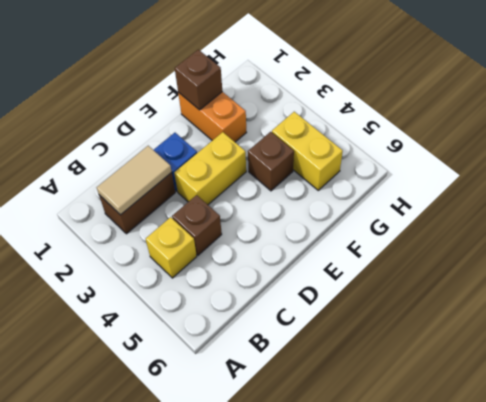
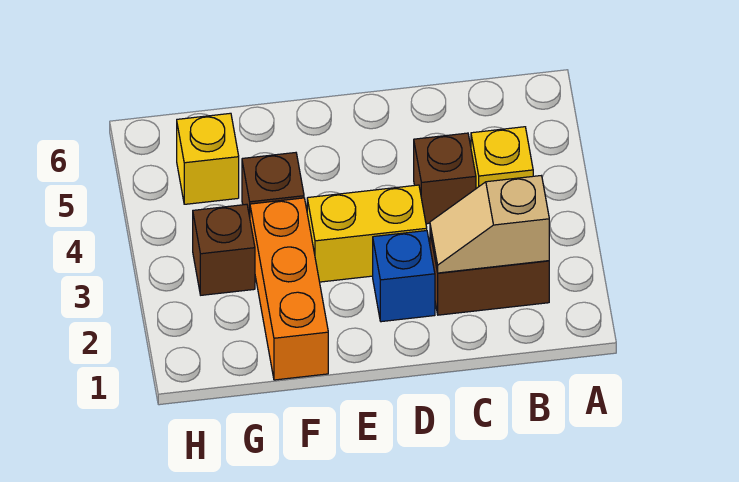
tan tile B2:C2 level 2 -> tan slope B2:C2 level 2 top B
orange brick F1:F2 level 1 -> orange brick F1:F3 level 1
brown brick F1 level 2 -> brown brick G3 level 1
yellow brick G4:G5 level 1 -> yellow brick G5 level 1

